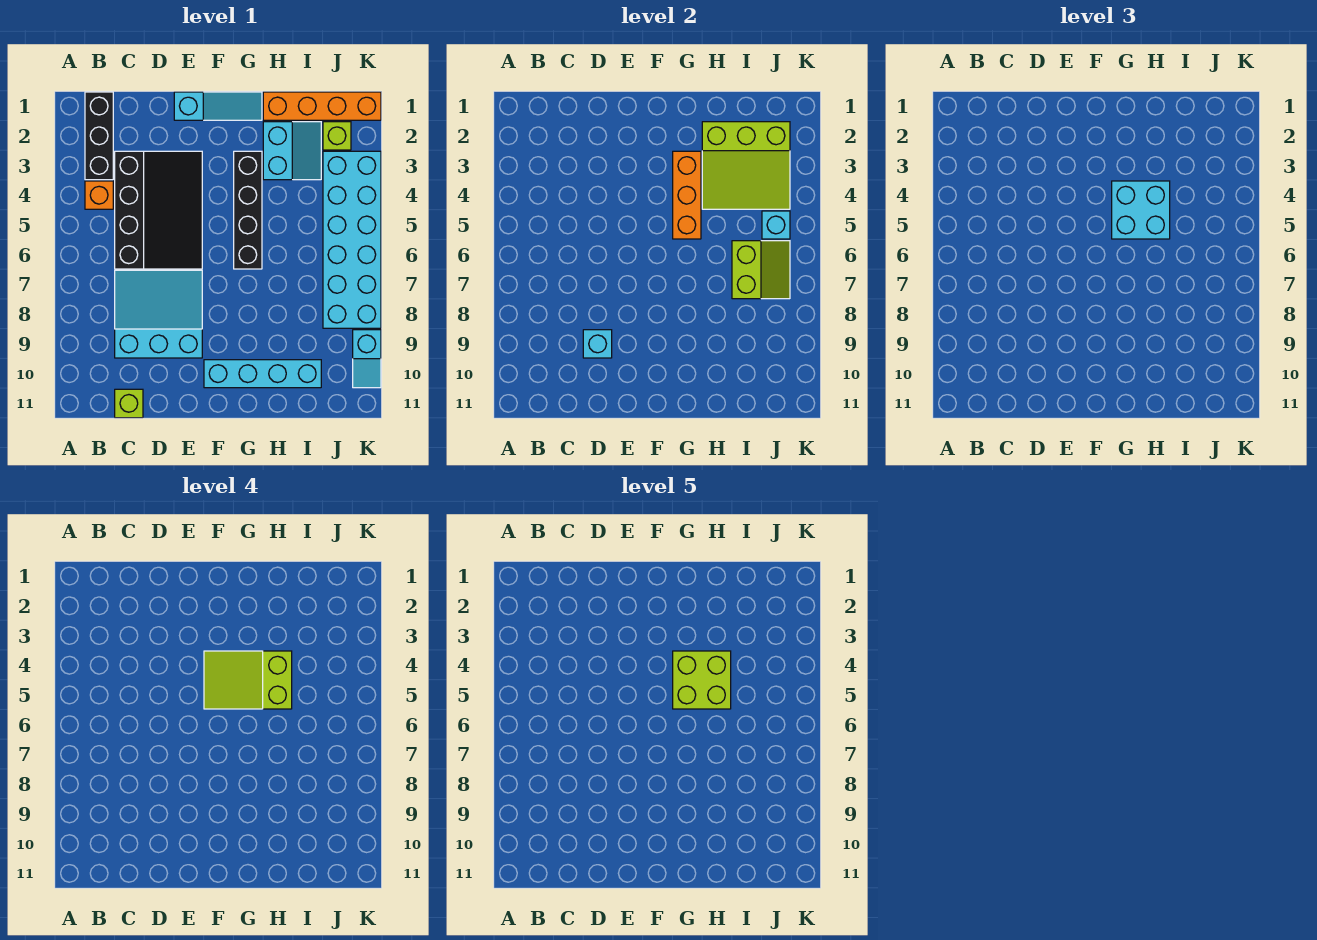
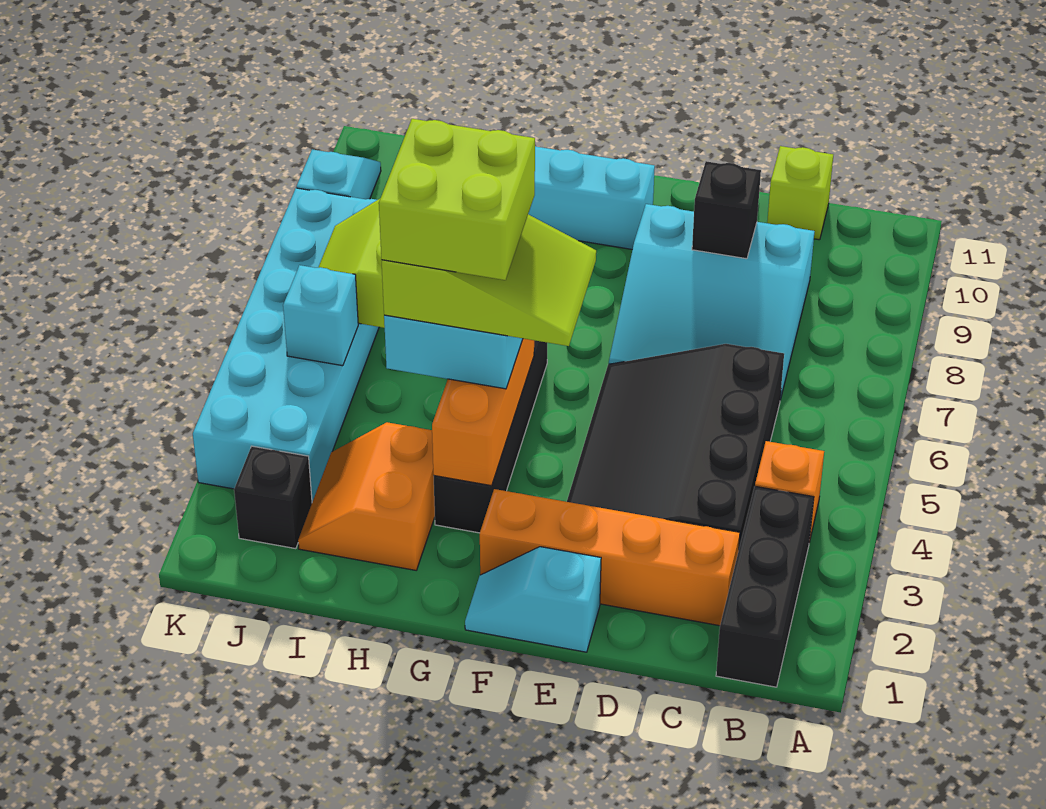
cyan brick D9 level 2 -> black brick D9 level 2
cyan slope E1:G1 level 1 top E -> cyan slope E1:F1 level 1 top E
orange brick H1:K1 level 1 -> orange brick C2:F2 level 1
cyan slope H2:I3 level 1 top H -> orange slope H2:I3 level 1 top H
lime slope H2:J4 level 2 top 2 -> none
lime brick J2 level 1 -> black brick J2 level 1

